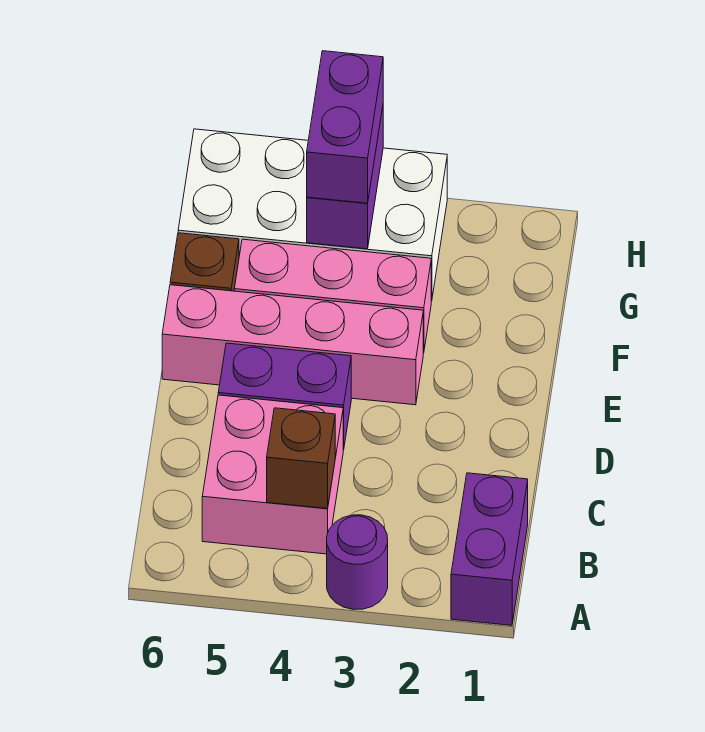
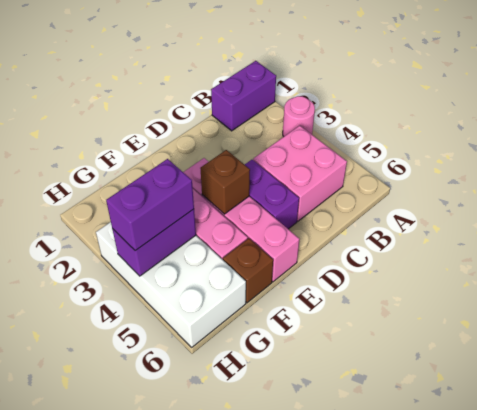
purple round brick A3 level 1 -> pink round brick A3 level 1
brown brick B4 level 2 -> brown brick E4 level 2

